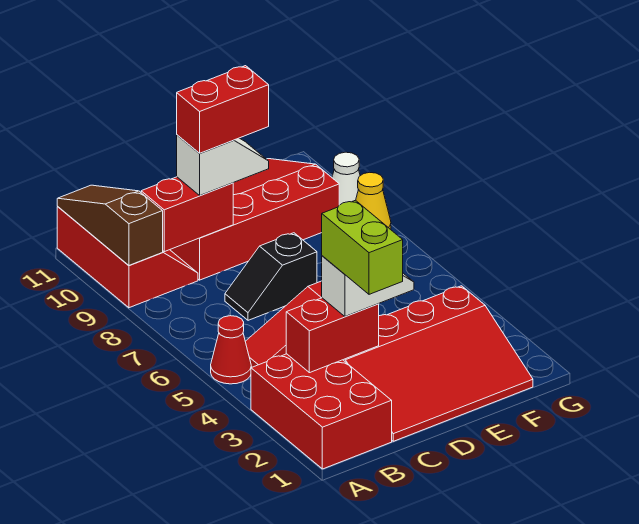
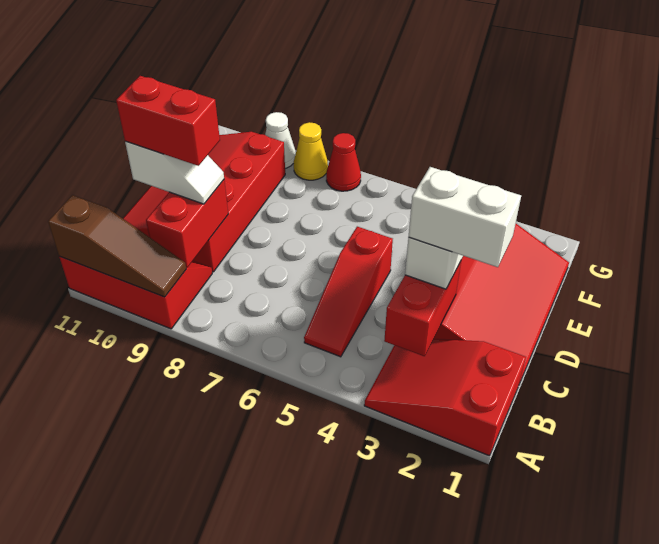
red brick A1:B3 level 1 -> red slope A1:B3 level 1 top 1
red cone A5 level 1 -> red cone G7 level 1
brown slope A9:A11 level 2 top 9 -> brown slope A9:A11 level 2 top 11
lime brick C2:C3 level 4 -> white brick C2:C3 level 4
black slope C7:D7 level 1 top D -> none
white slope C9:D9 level 3 top C -> white slope C9:C10 level 3 top 10
red brick C9:D9 level 4 -> red brick C9:C10 level 4

